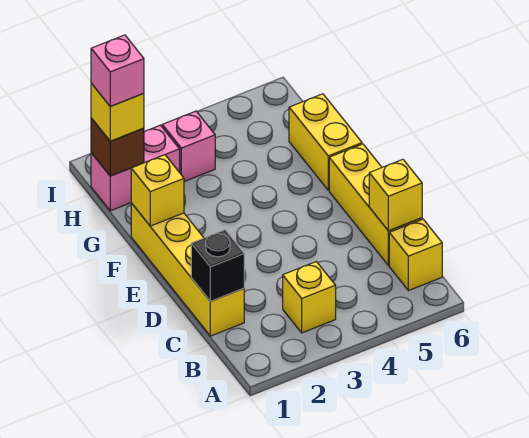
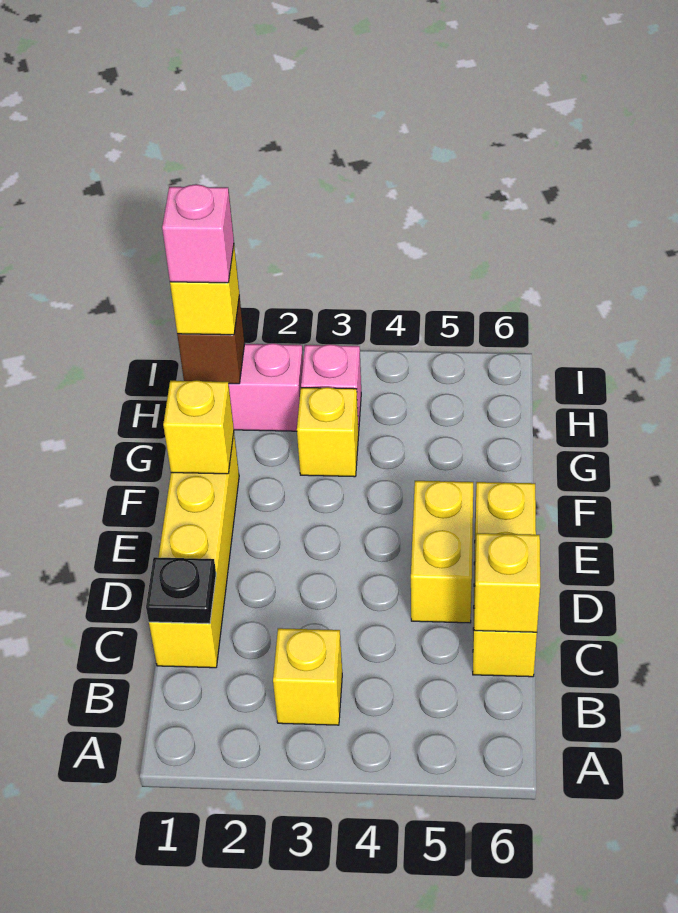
yellow brick B6 level 1 -> yellow brick G3 level 1
black brick C1 level 2 -> black plate C1 level 2
yellow brick F6:G6 level 1 -> yellow brick D5:E5 level 1

